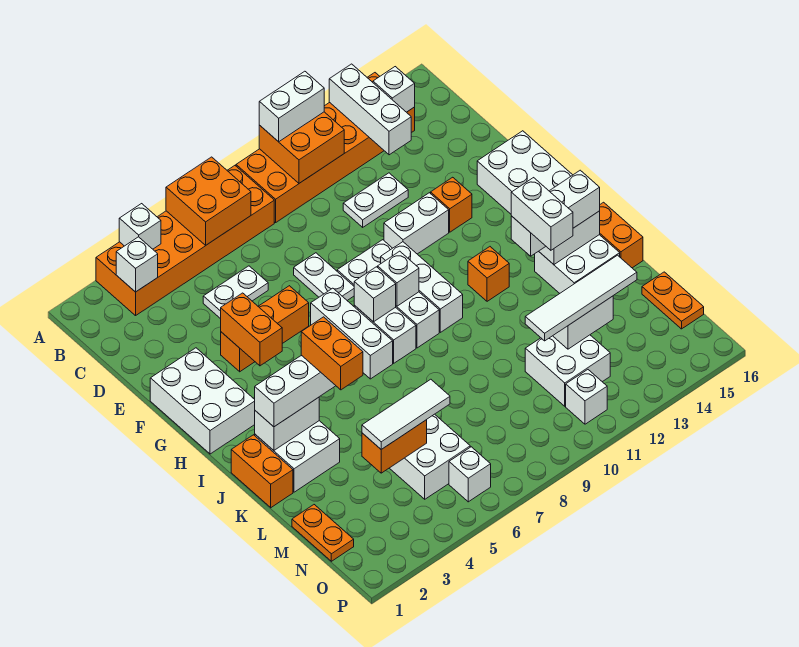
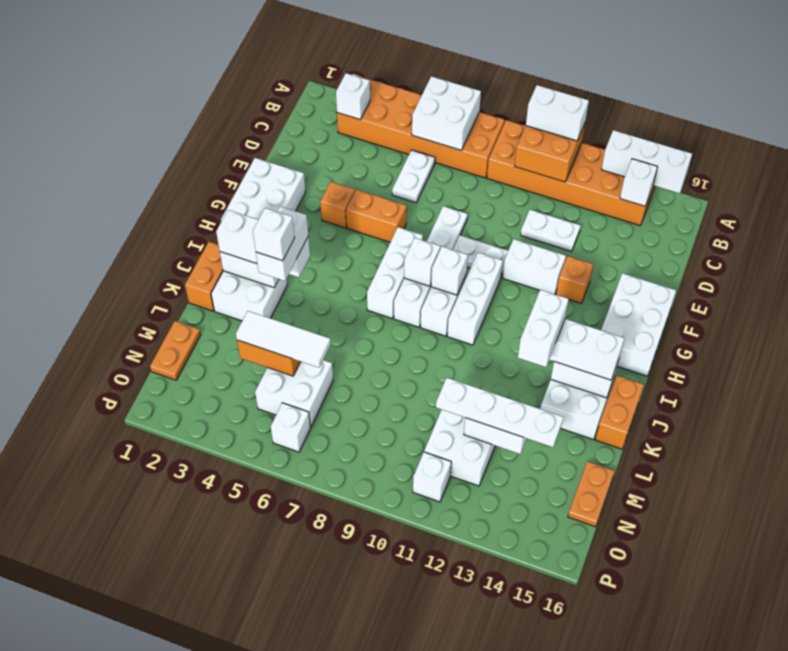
white brick A4 level 2 -> white brick K4 level 5
orange brick A6:B7 level 2 -> white brick A6:B7 level 2
white brick A13:C13 level 2 -> white brick A13:A15 level 2
white plate D5:D6 level 1 -> white plate C6:D6 level 1
orange brick F4:G4 level 2 -> none
orange brick I12 level 1 -> none
orange brick J4:K4 level 4 -> white brick J4:K4 level 4
white tile M11:M14 level 3 -> white plate M11:M14 level 3

